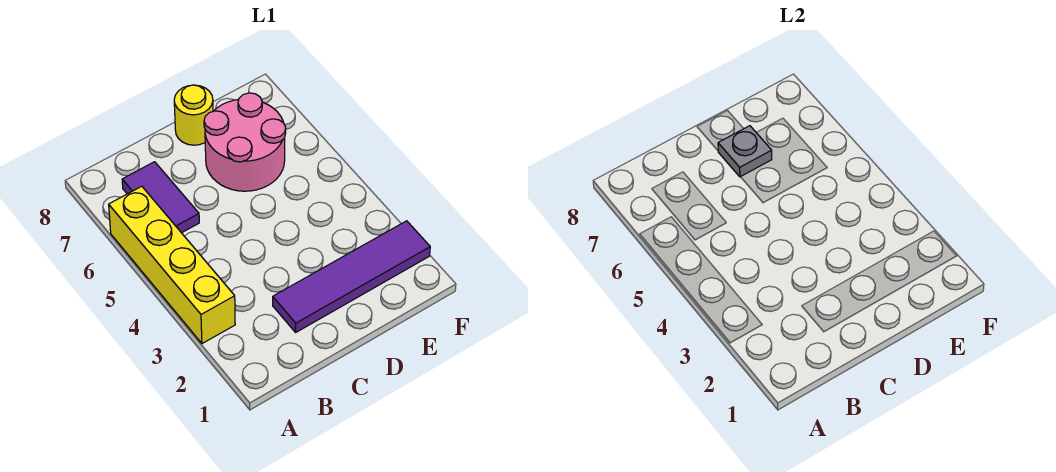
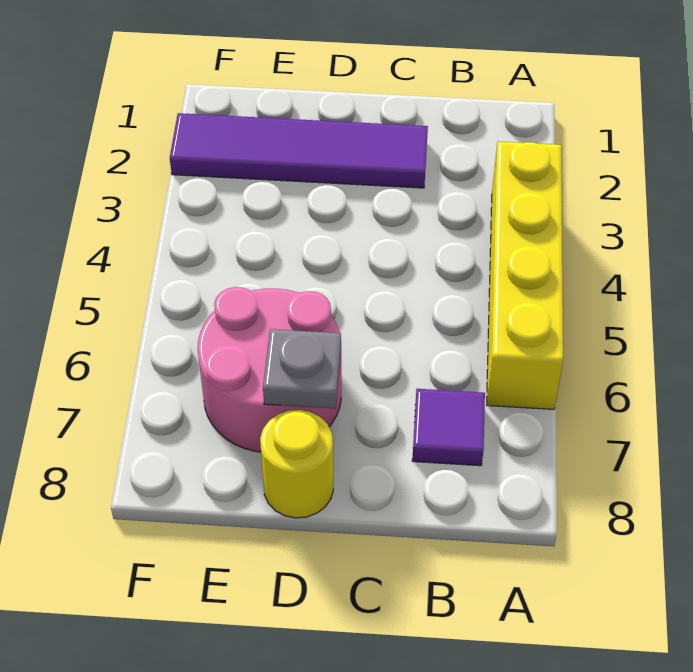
purple tile B6:B7 level 1 -> purple tile B7 level 1

